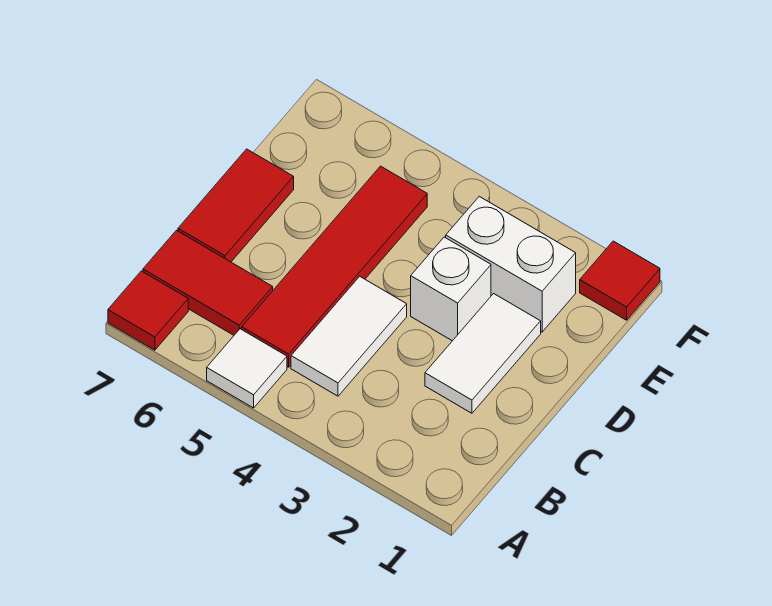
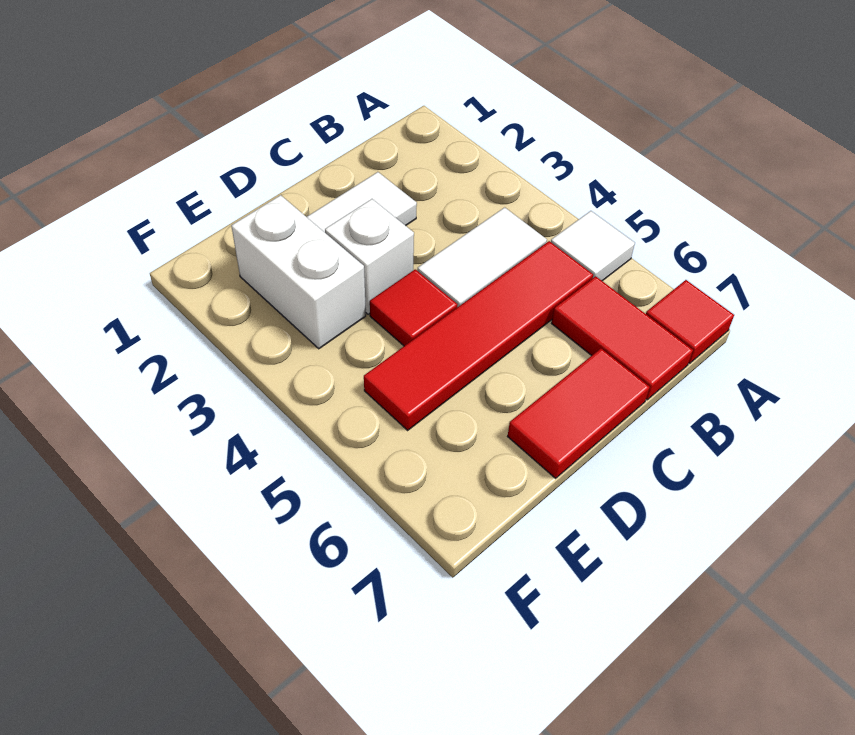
red tile F1 level 1 -> red tile D4 level 1

